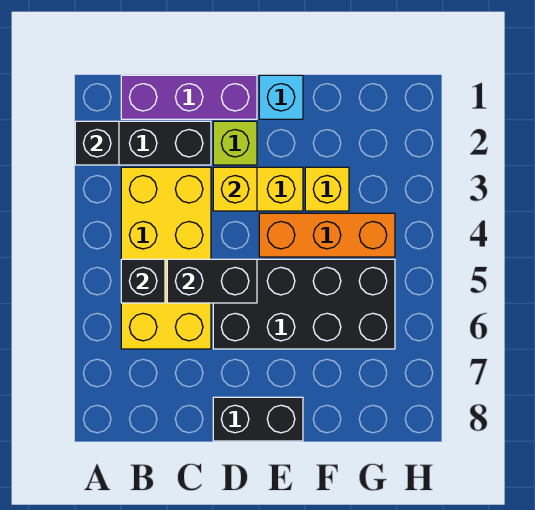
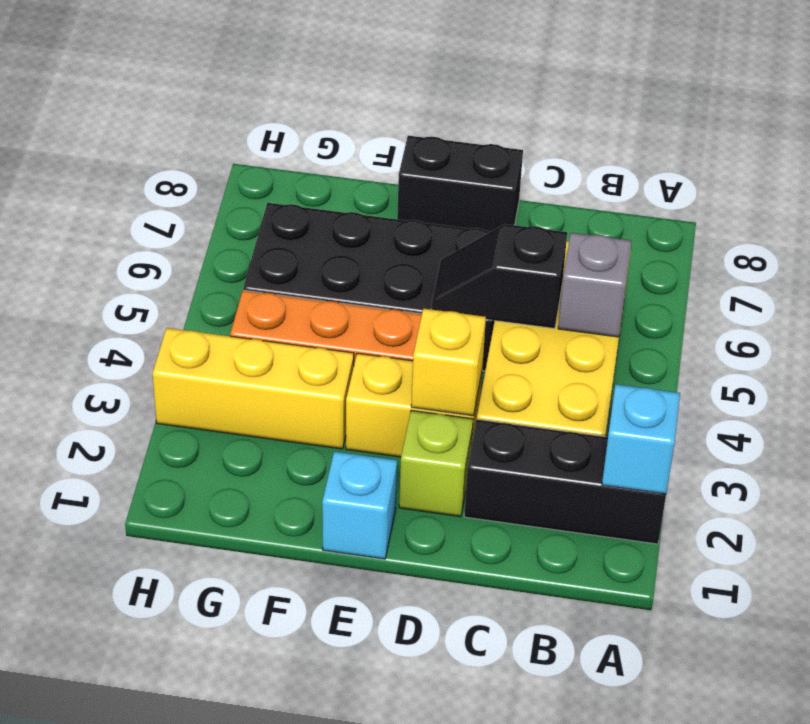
black brick A2 level 2 -> cyan brick A2 level 2
purple brick B1:D1 level 1 -> none
black brick B5 level 2 -> grey brick B5 level 2
black brick C5:D5 level 2 -> black slope C5:D5 level 2 top C
yellow brick F3 level 1 -> yellow brick F3:H3 level 1

